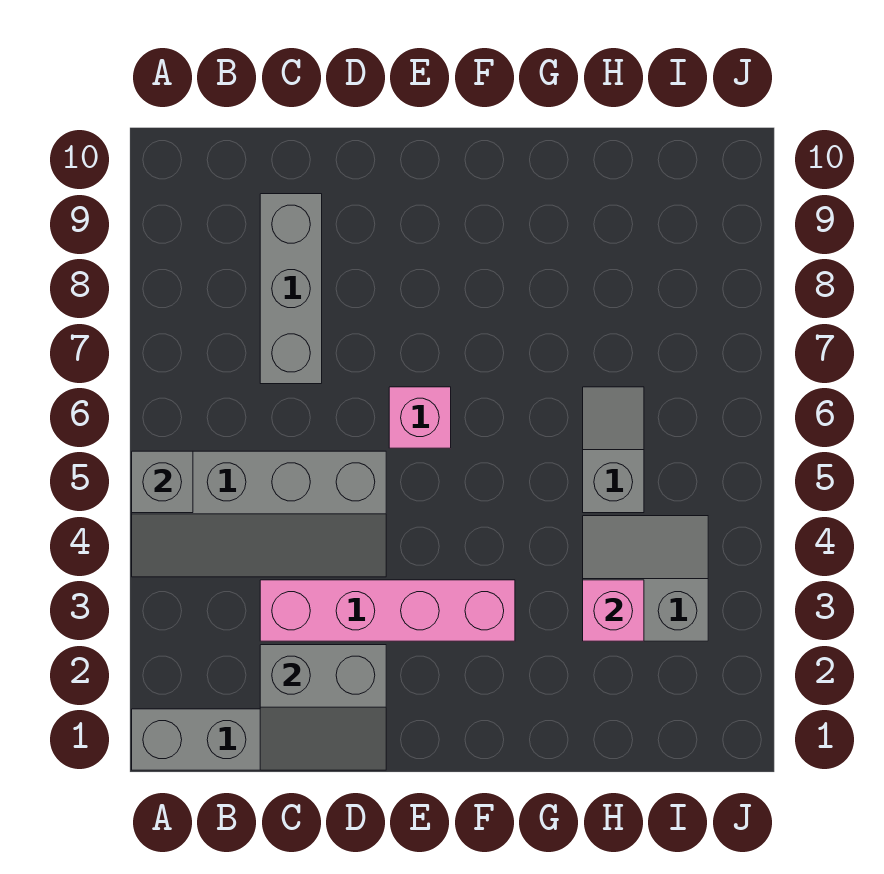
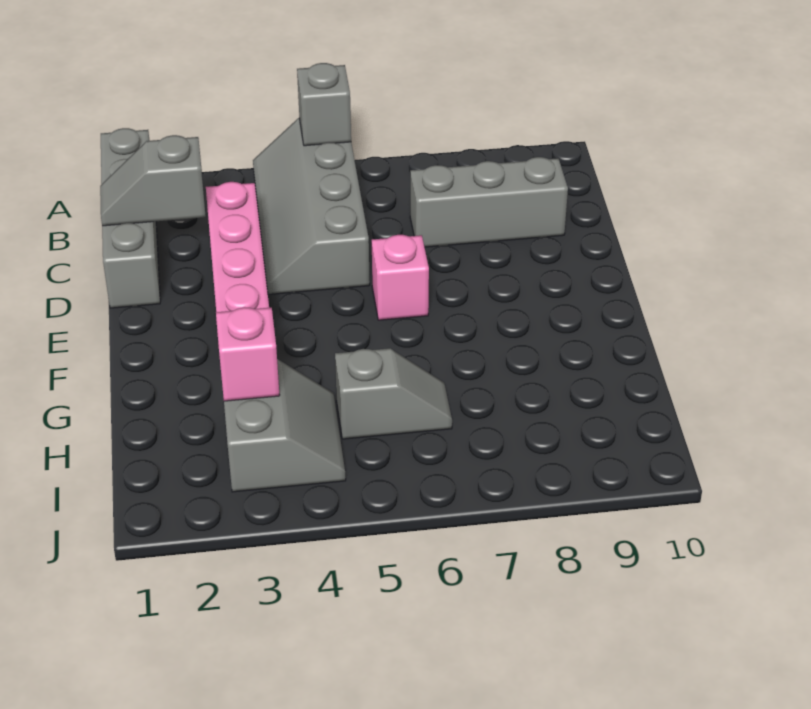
grey slope C1:D2 level 2 top 2 -> grey slope C1:C2 level 2 top 2

